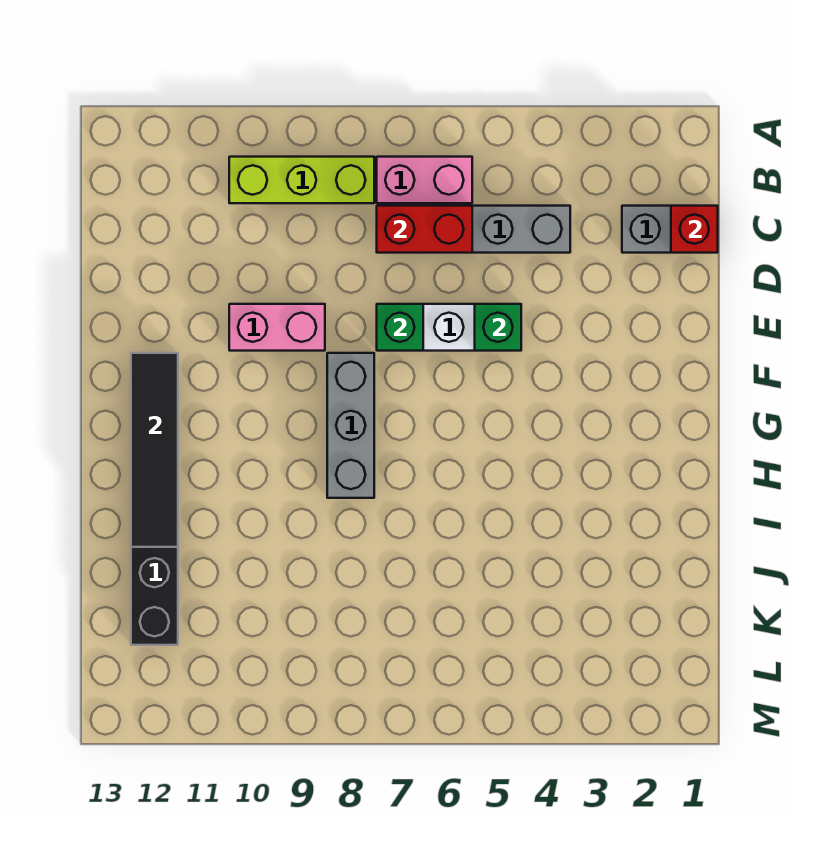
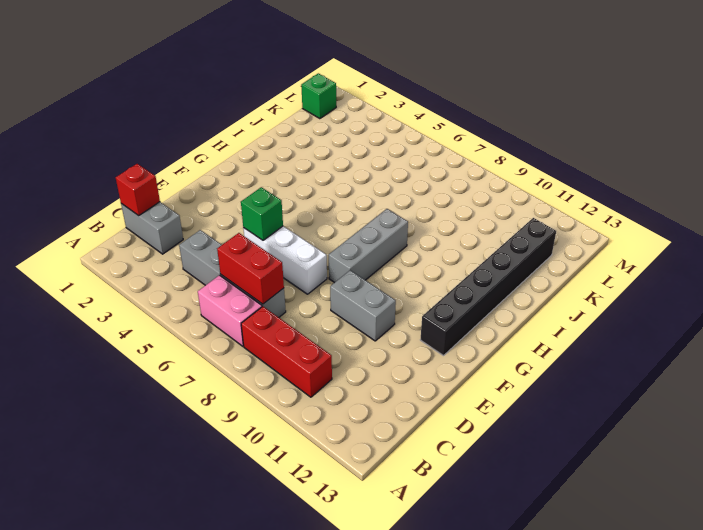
lime brick B8:B10 level 1 -> red brick B8:B10 level 1
green brick E7 level 2 -> green brick L1 level 1
pink brick E9:E10 level 1 -> grey brick E9:E10 level 1
black tile F12:I12 level 2 -> none

